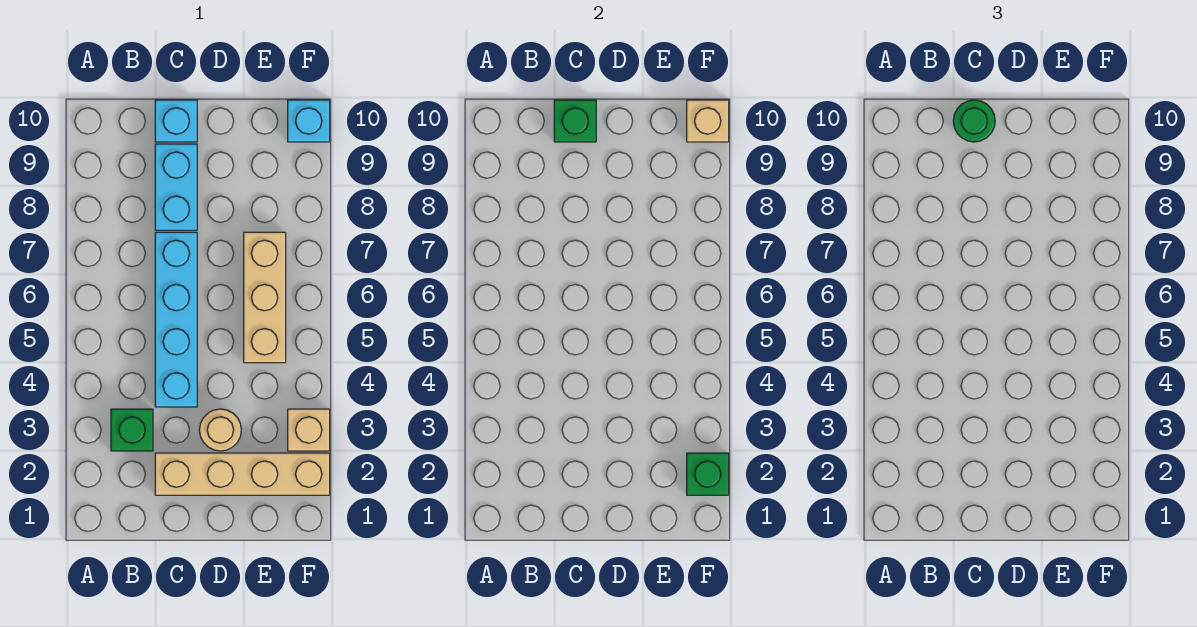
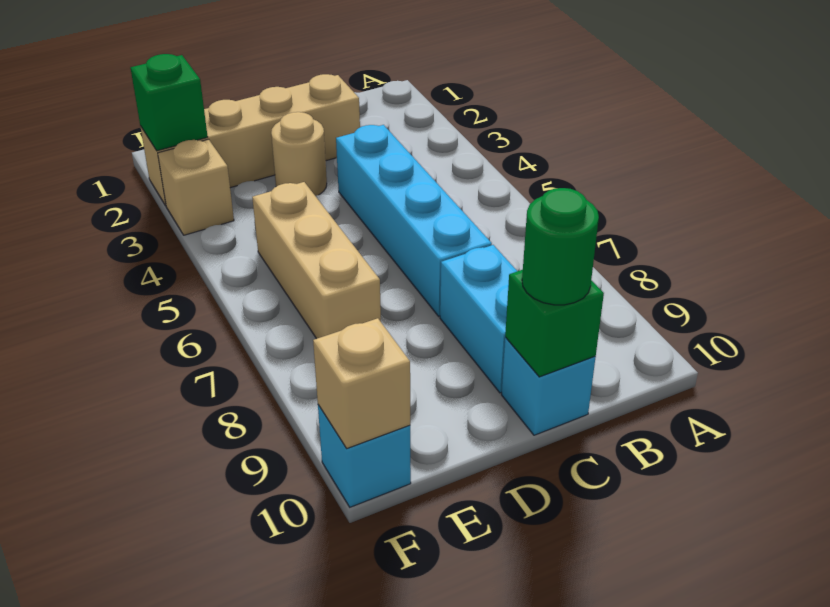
green brick B3 level 1 -> none

